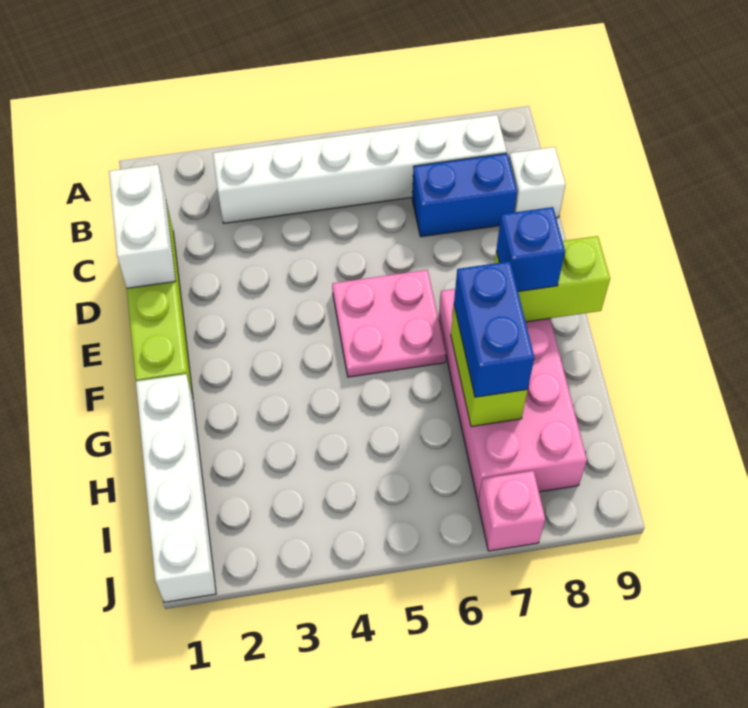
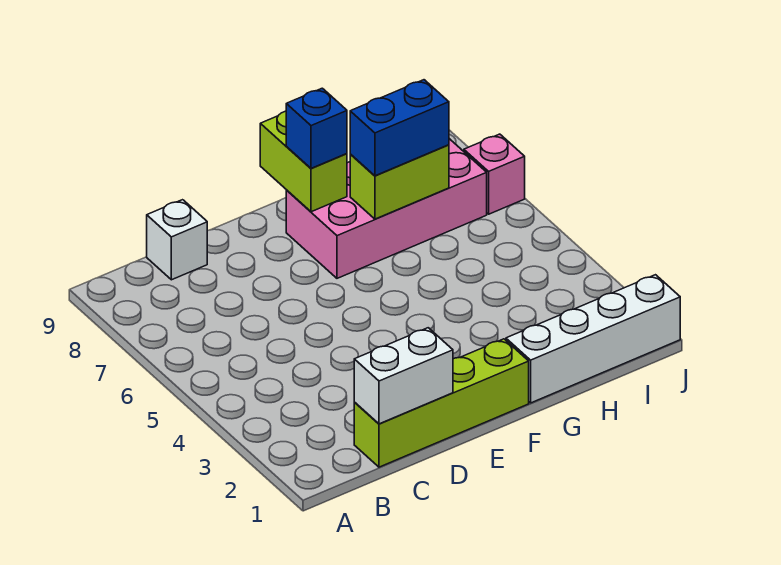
white brick B3:B8 level 1 -> none
blue brick C7:C8 level 1 -> none
pink plate E5:F6 level 1 -> none

